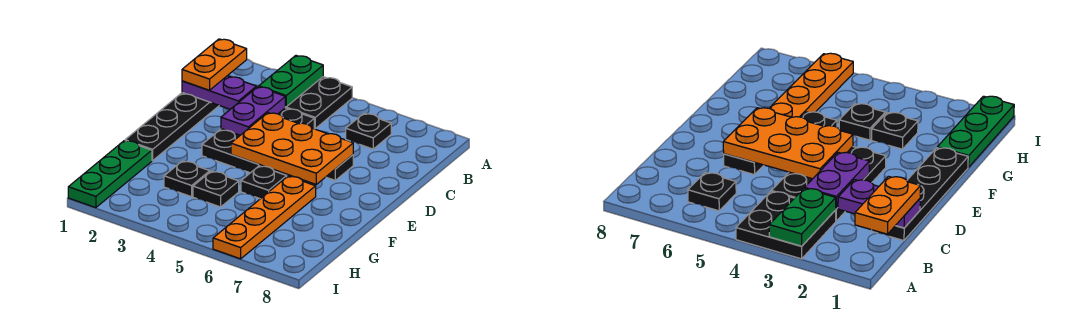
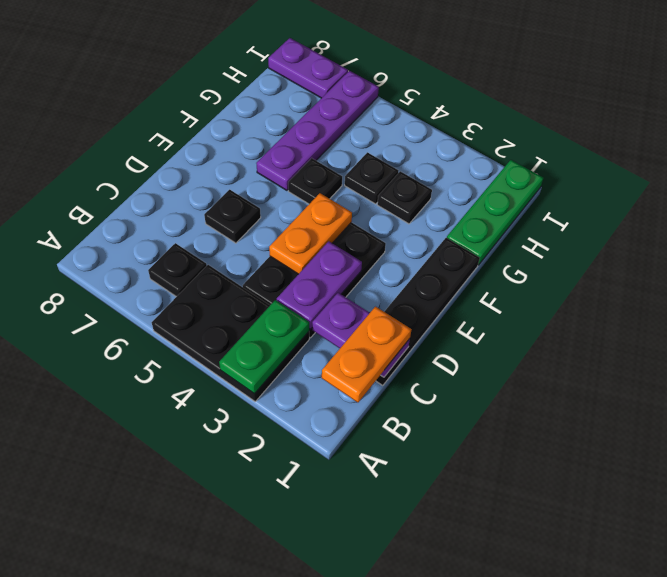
black plate A3:B4 level 1 -> black plate A3:B5 level 1
orange plate D4:E6 level 2 -> orange plate D4:E4 level 2
orange plate F6:I6 level 1 -> purple plate F6:I6 level 1
none -> purple plate I7:I8 level 1

